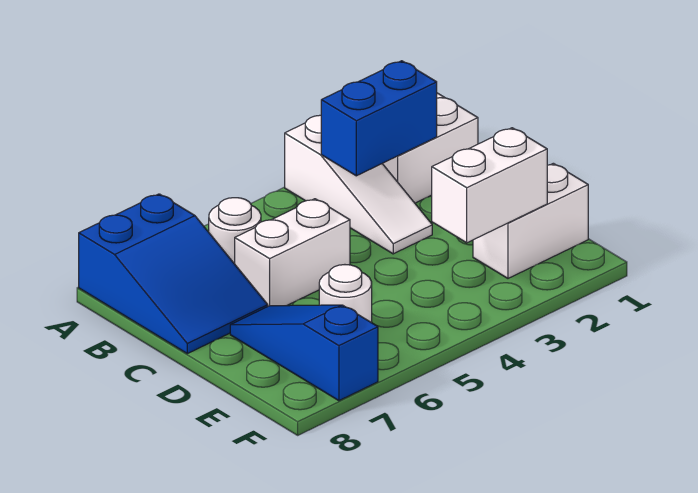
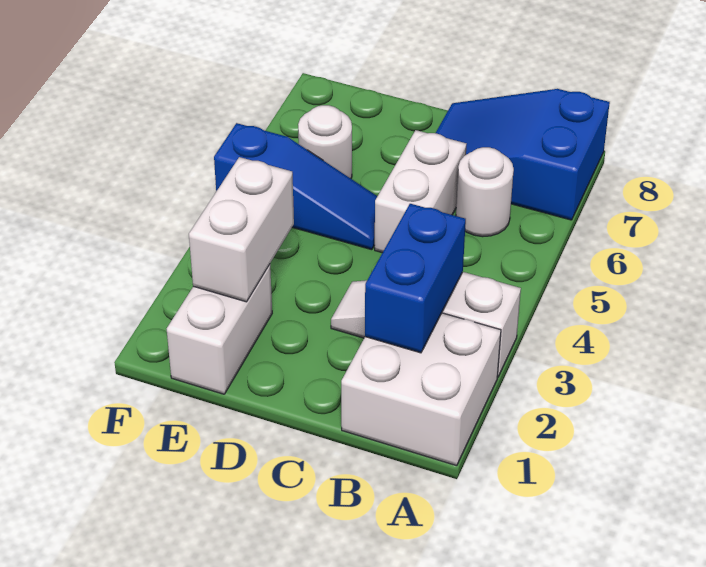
blue slope D7:F7 level 1 top F -> blue slope D5:F5 level 1 top F

